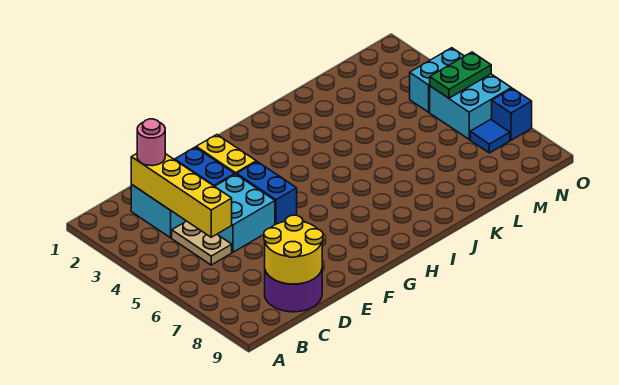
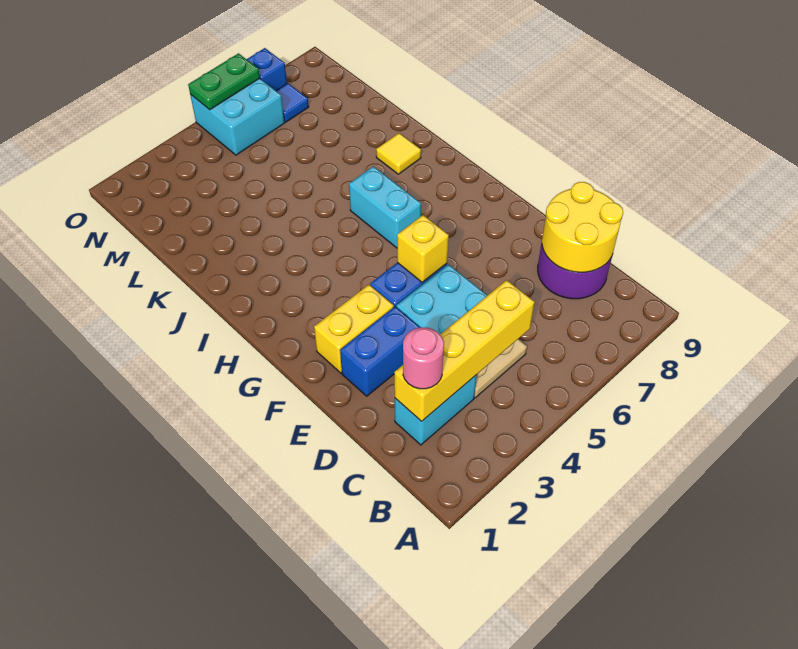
none -> yellow brick F5 level 2
none -> yellow tile J8 level 1
cyan brick N4:O4 level 1 -> cyan brick H6:I6 level 1
green plate N5:O5 level 2 -> green plate O5:O6 level 2

